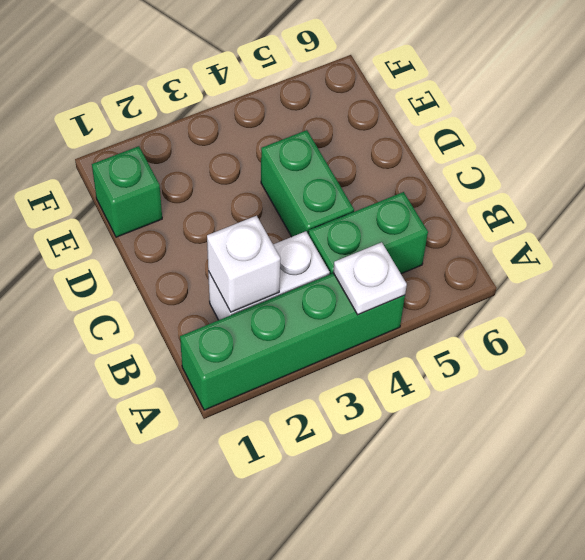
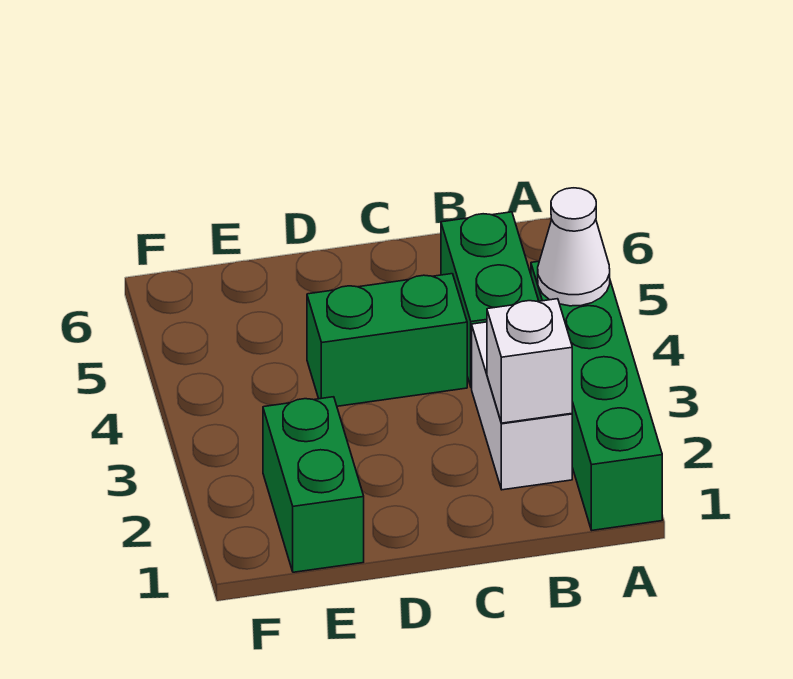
white plate A4 level 2 -> white cone A4 level 2
green brick E1 level 1 -> green brick E1:E2 level 1

